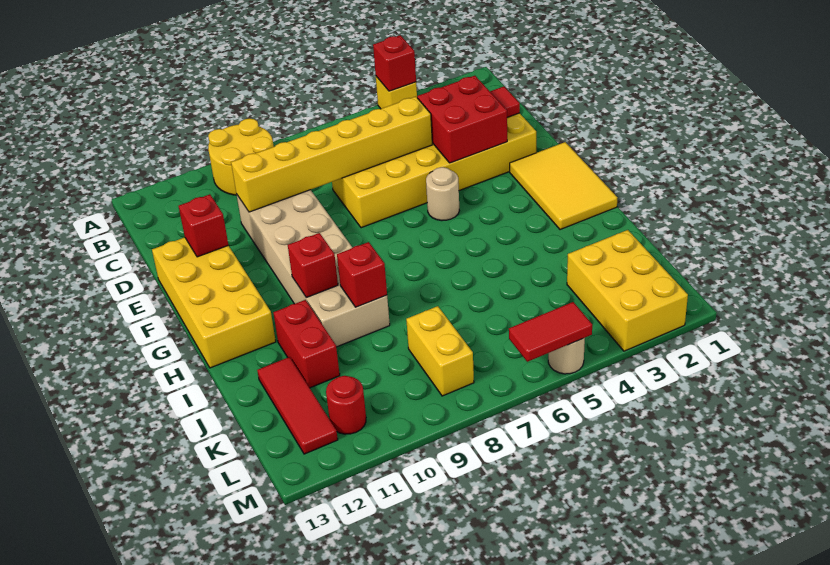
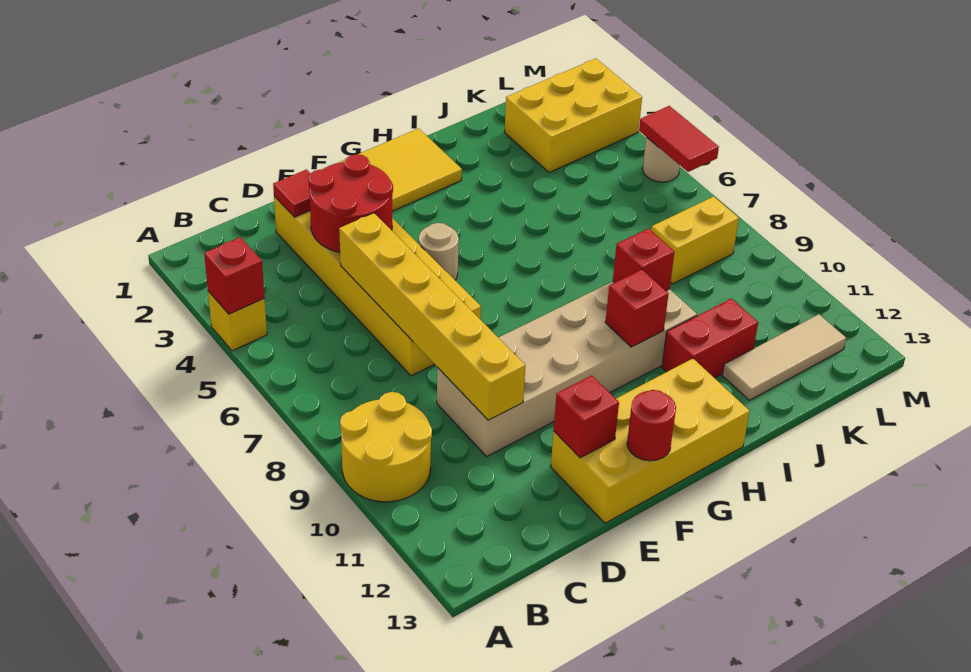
red brick D3:E4 level 2 -> red round brick D3:E4 level 2
red tile J12:L12 level 1 -> tan tile J12:L12 level 1
red round brick L11 level 1 -> red round brick F13 level 2

